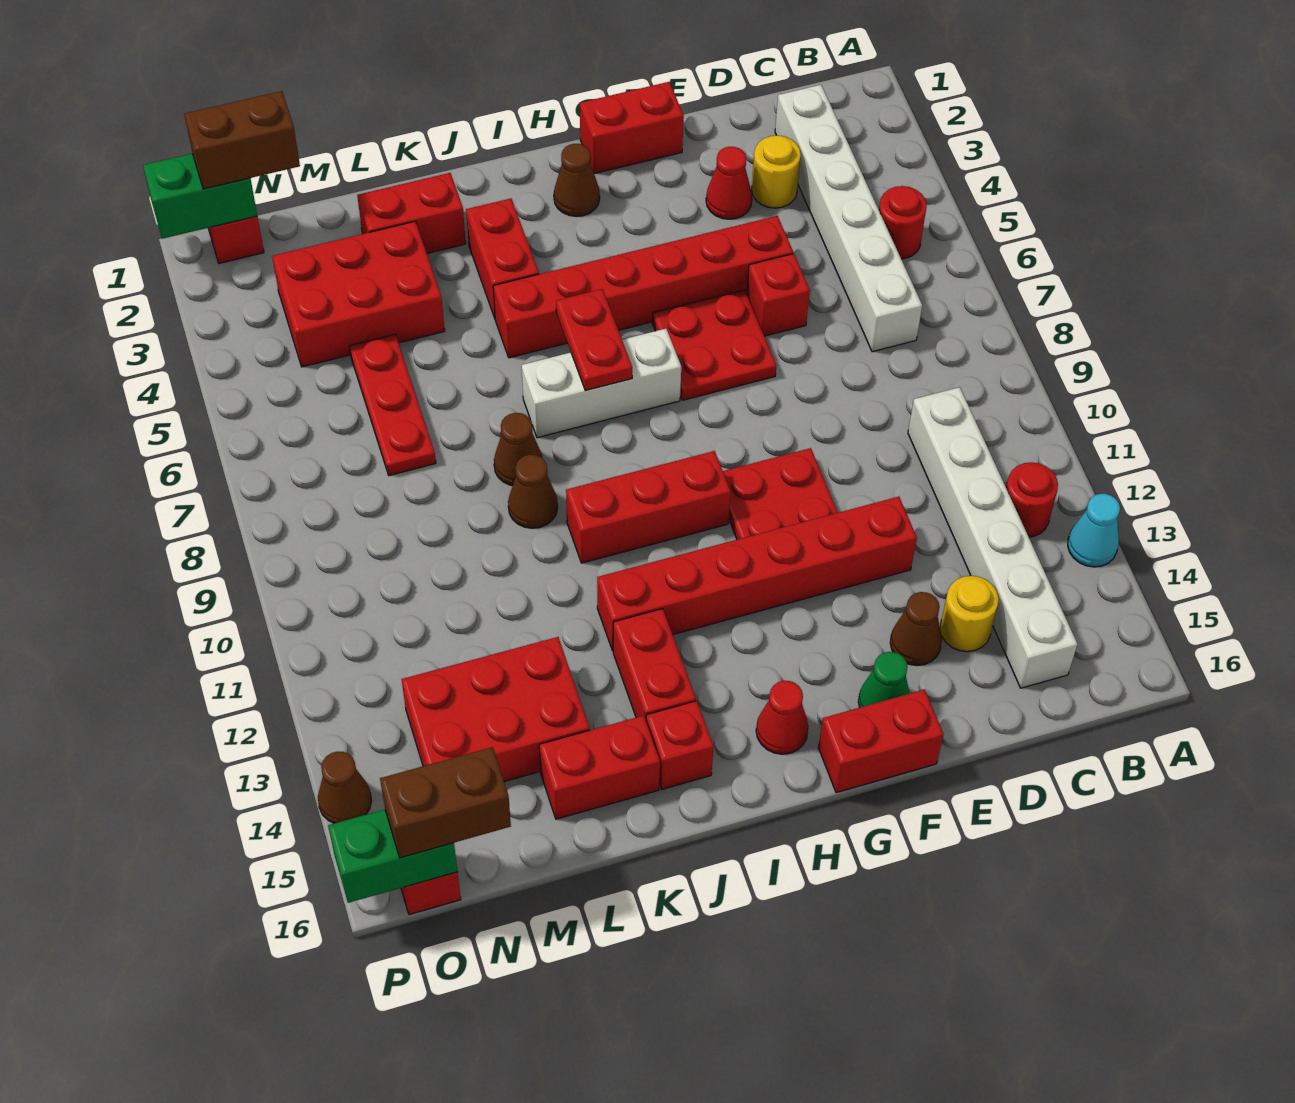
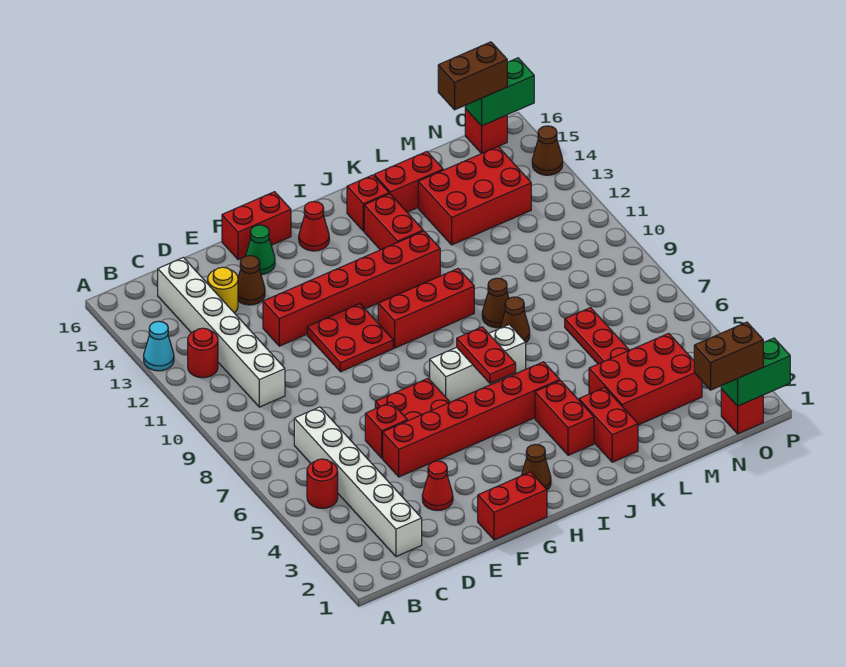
yellow round brick D3 level 1 -> none
red brick K2:L2 level 1 -> red brick K2:K3 level 1

